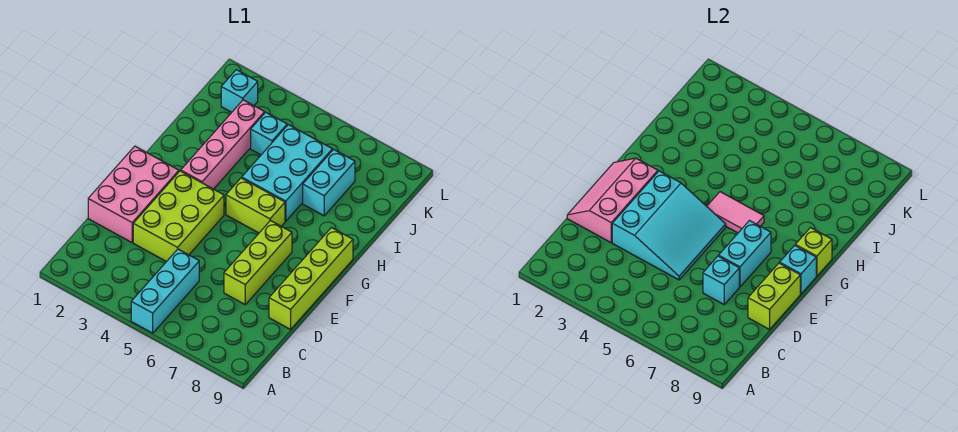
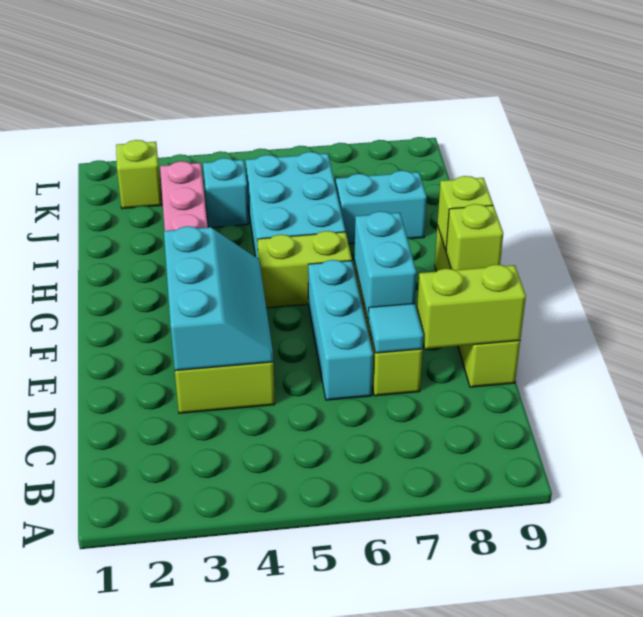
cyan brick A5:C5 level 1 -> cyan brick D6:F6 level 1
pink brick D1:F2 level 1 -> none
pink slope D1:F2 level 2 top 2 -> none
cyan slope D3:F5 level 2 top 3 -> cyan slope D3:F4 level 2 top 3
cyan brick D7 level 2 -> cyan tile D7 level 2
lime brick D9:E9 level 2 -> lime brick D8:D9 level 2
cyan brick F9 level 2 -> lime brick F9 level 2
pink tile G5:G6 level 2 -> none
cyan brick I7:J7 level 1 -> cyan brick I7:I8 level 1
cyan brick K2 level 1 -> lime brick K2 level 1

